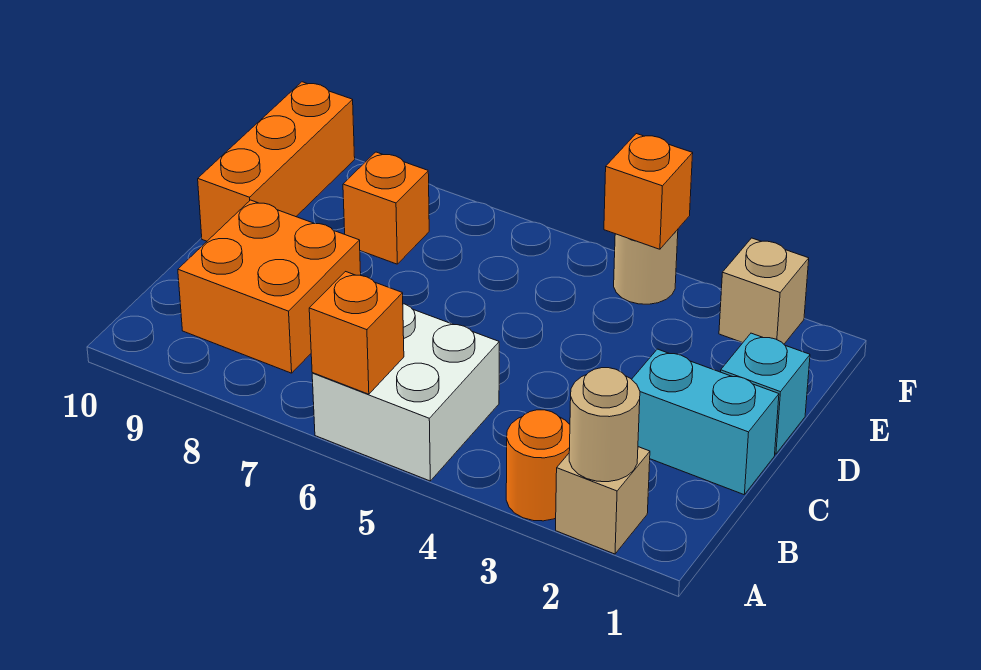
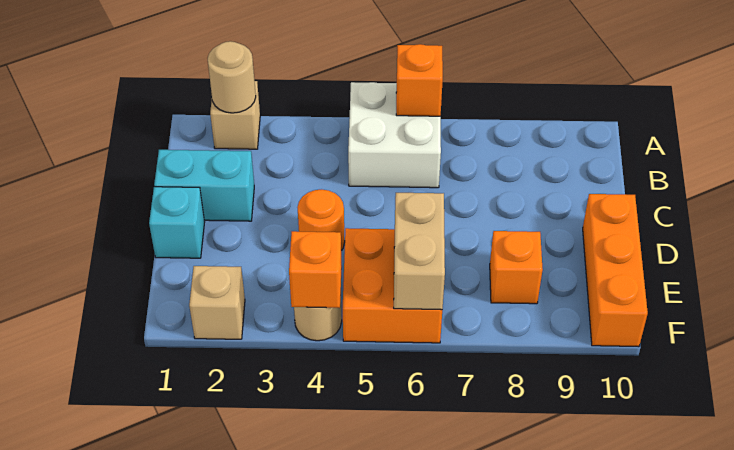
orange round brick A3 level 1 -> orange round brick D4 level 1
orange brick B8:C9 level 1 -> orange brick E5:F6 level 1
none -> tan brick E6:F6 level 2

